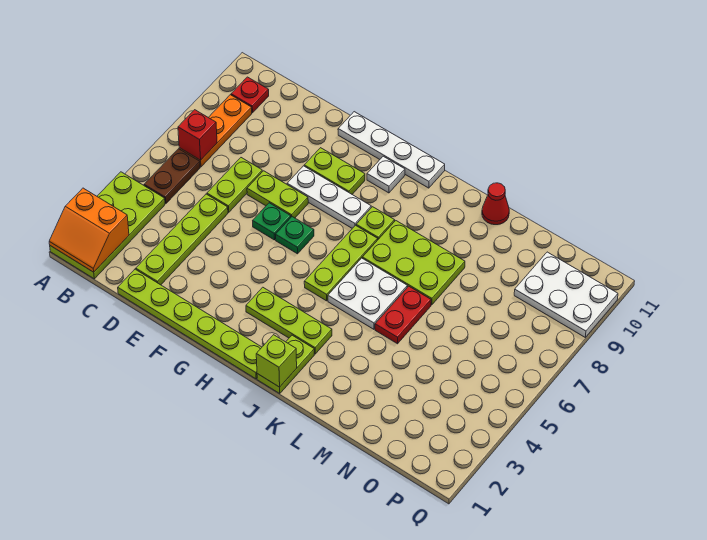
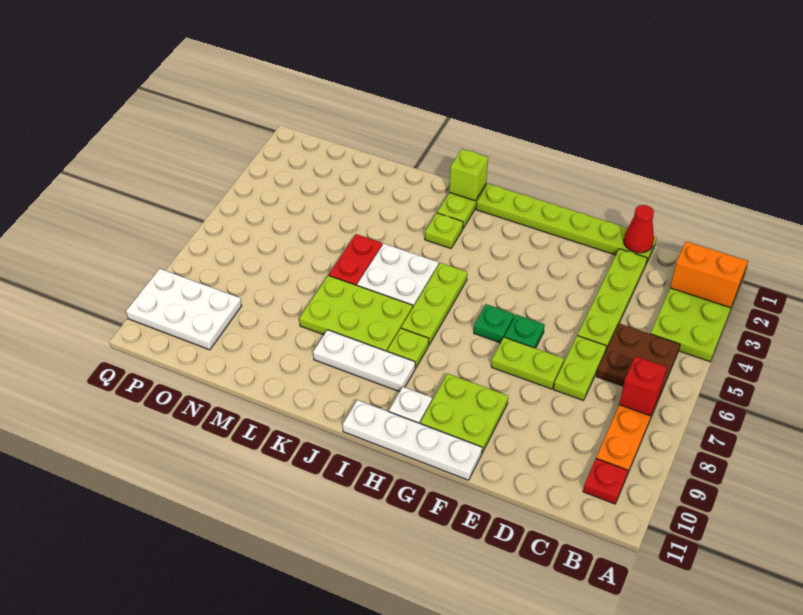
brown plate B5:B6 level 1 -> brown plate B5:C6 level 1
white plate F8:H8 level 1 -> white plate I9:K9 level 1
lime plate F9:G9 level 1 -> lime plate F9:G10 level 1
lime plate H3:J3 level 1 -> lime plate J3 level 1
red cone L11 level 1 -> red cone D1 level 2

